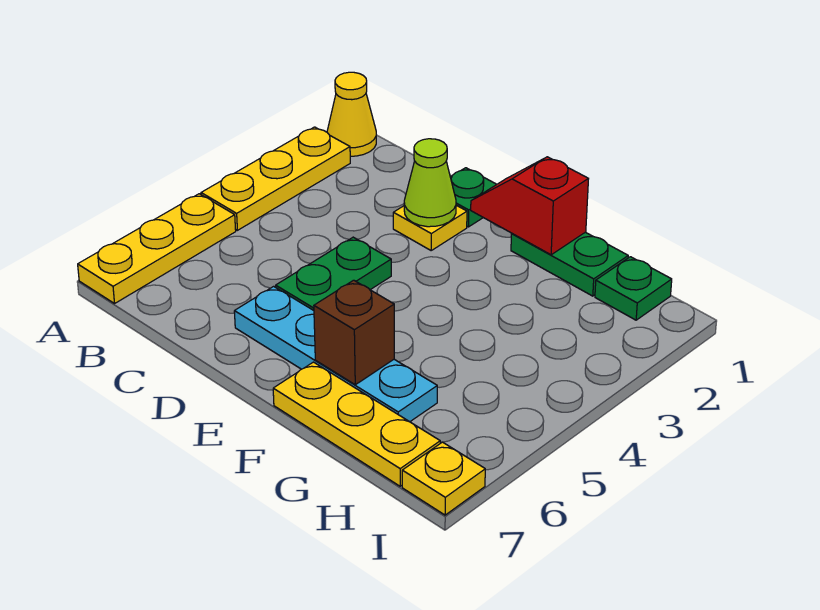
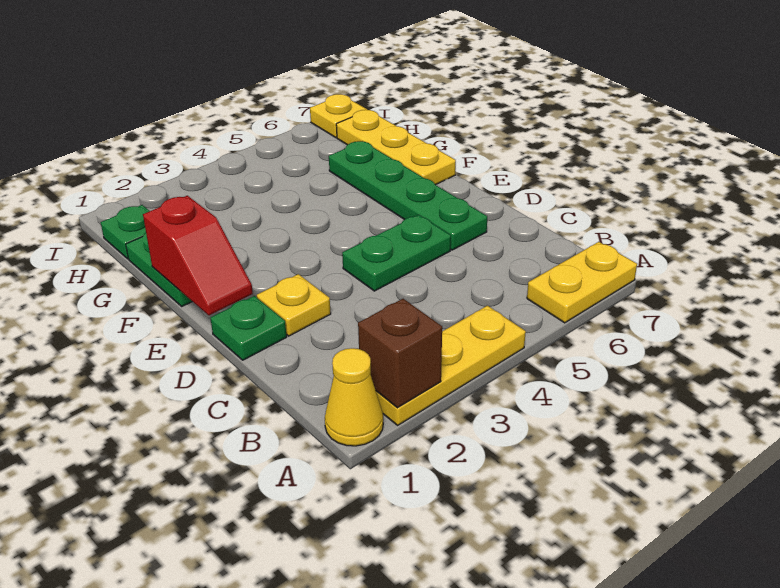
yellow plate A5:A7 level 1 -> yellow plate A6:A7 level 1
lime cone D2 level 2 -> none
cyan plate D6:G6 level 1 -> green plate D6:G6 level 1
brown brick F6 level 2 -> brown brick A2 level 2

